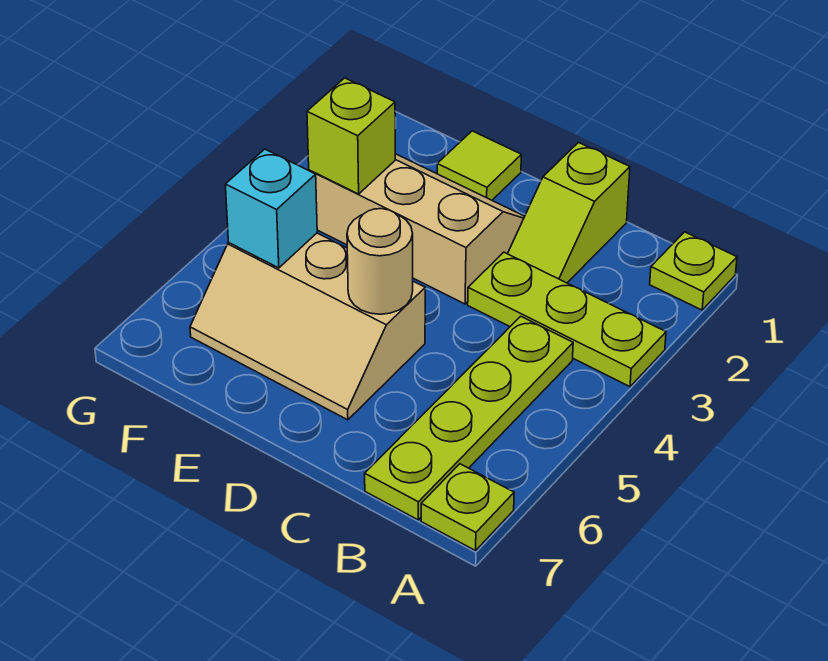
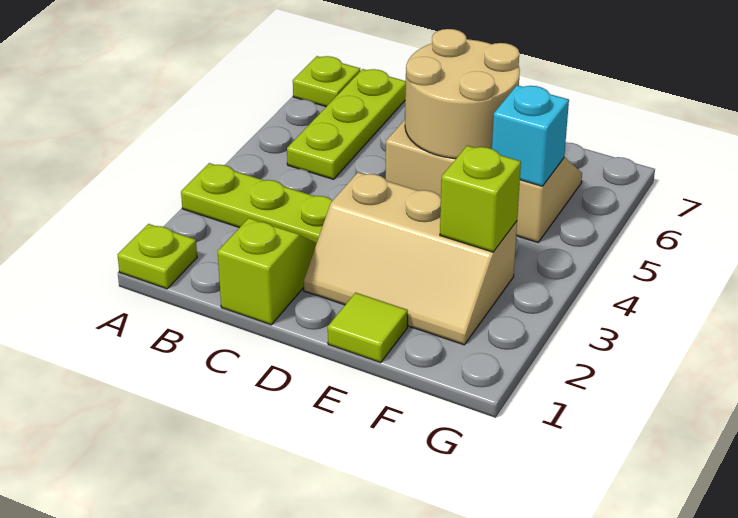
lime plate B4:B7 level 1 -> lime plate B5:B7 level 1
tan round brick D5 level 2 -> tan round brick D5:E6 level 2

